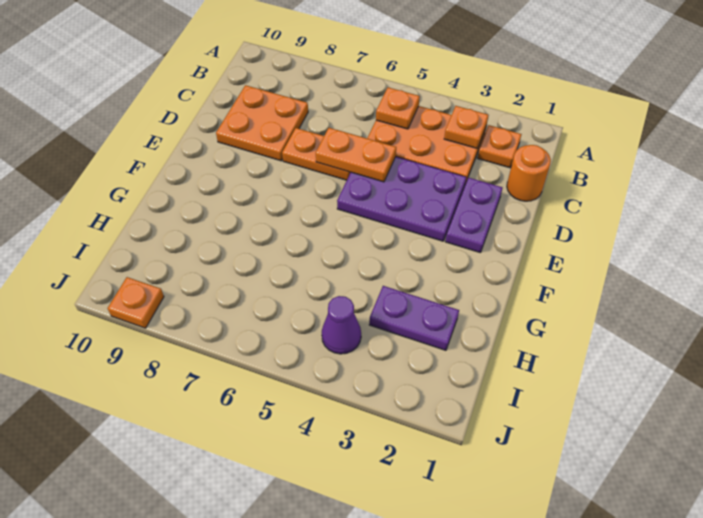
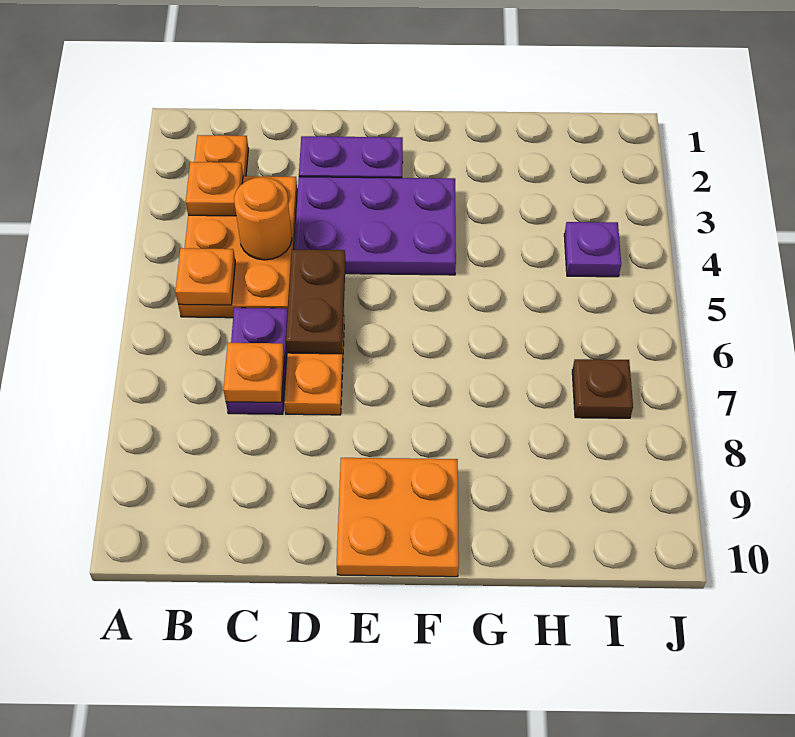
orange round brick C1 level 1 -> orange round brick C4 level 2
orange plate C8:D9 level 1 -> orange plate E9:F10 level 1
purple plate D3:E5 level 1 -> purple plate D3:F4 level 1
orange plate D5:D6 level 2 -> brown plate D5:D6 level 2
purple plate H2:H3 level 1 -> purple plate C6:C7 level 1
purple cone I4 level 1 -> purple plate I4 level 1
none -> brown plate I7 level 1
orange plate J9 level 1 -> orange plate C7 level 2

